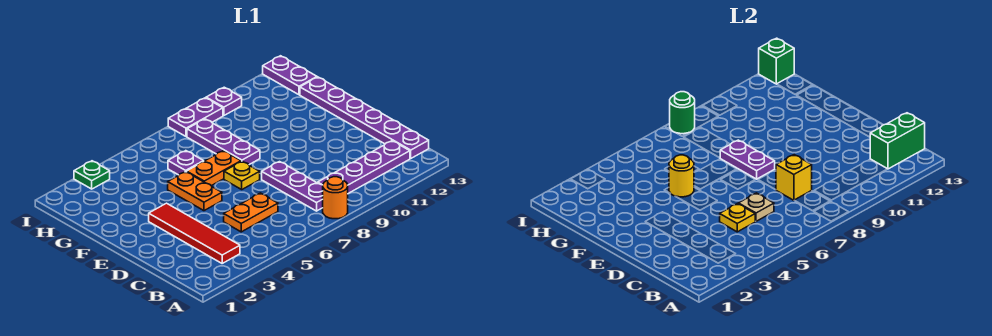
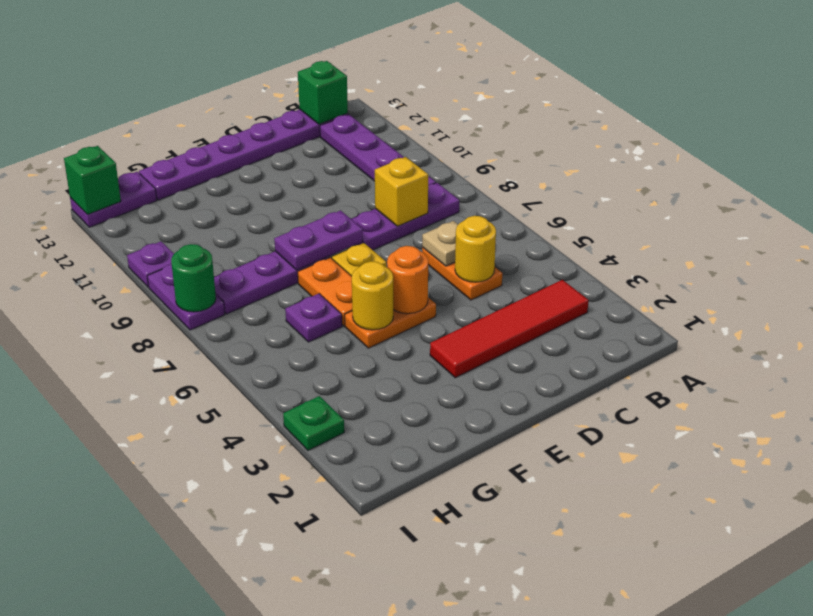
orange round brick A8 level 1 -> orange round brick E5 level 2
green brick B12:B13 level 2 -> green brick B13 level 2
yellow plate C5 level 2 -> yellow round brick C5 level 2

